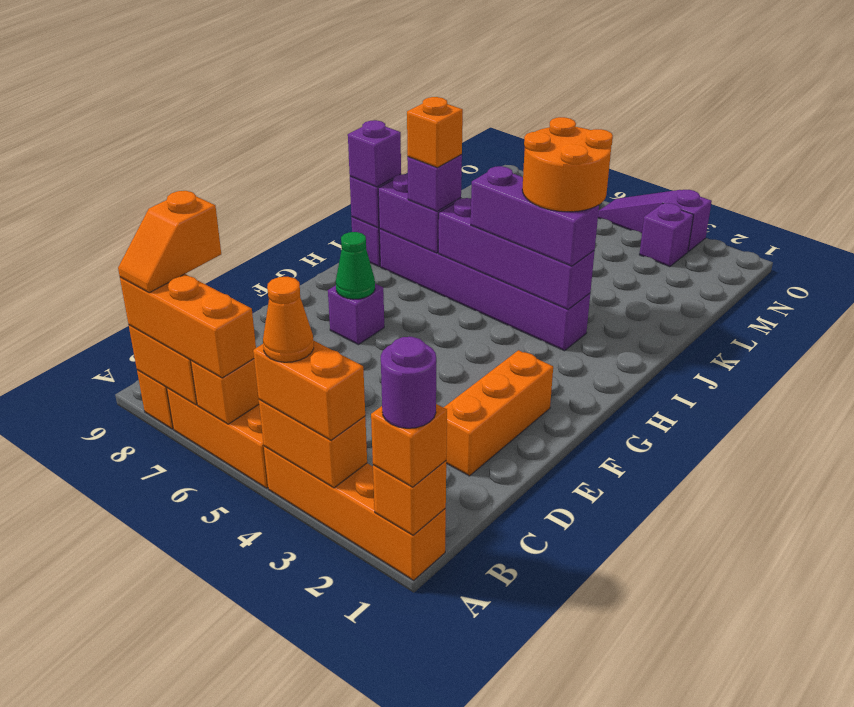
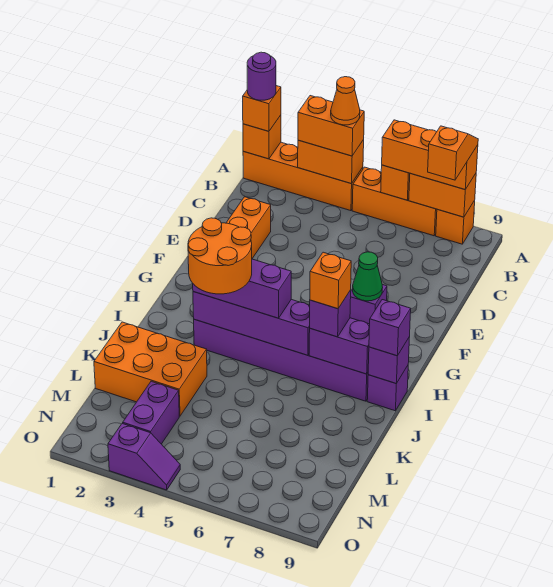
none -> orange brick K1:L3 level 1
purple brick N3 level 1 -> purple brick M3:N3 level 1
purple slope O3:O5 level 1 top 3 -> purple slope O3:O4 level 1 top 3

